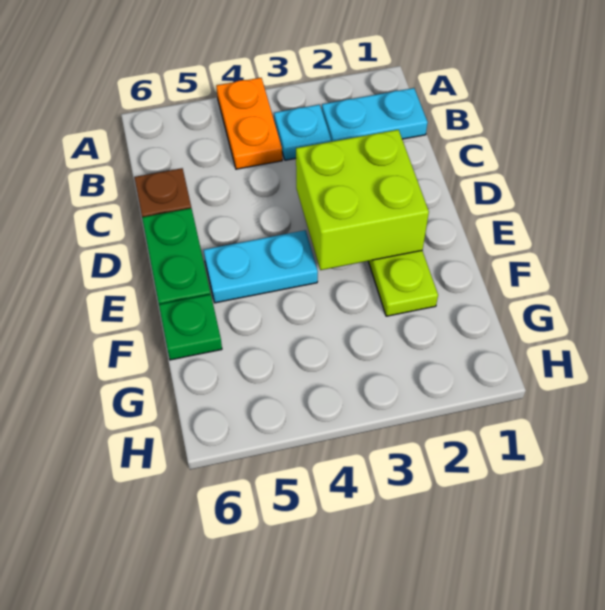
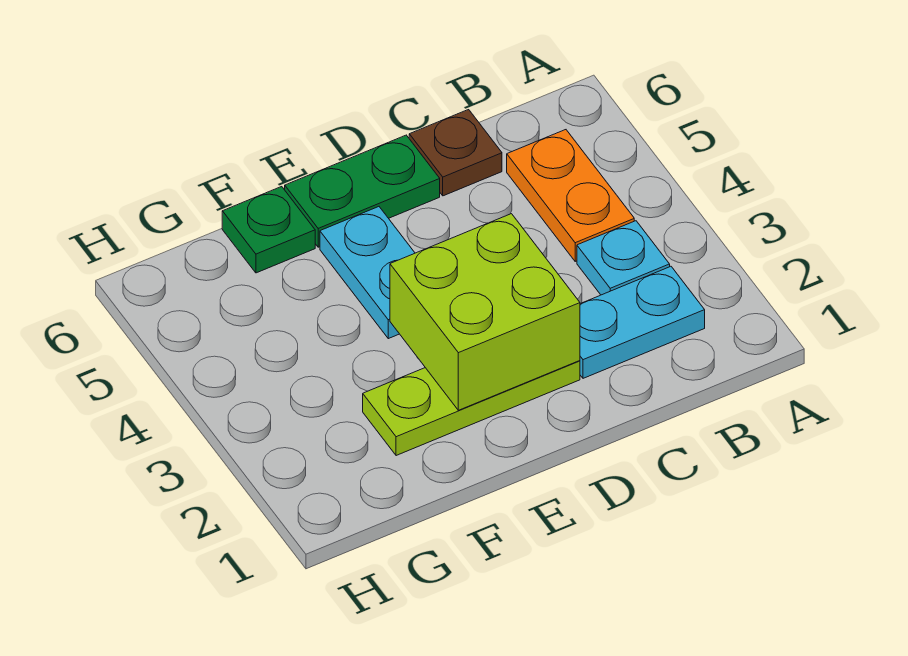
orange plate A4:B4 level 1 -> orange plate B4:B5 level 1
cyan plate B1:B2 level 1 -> cyan plate B2:C2 level 1

